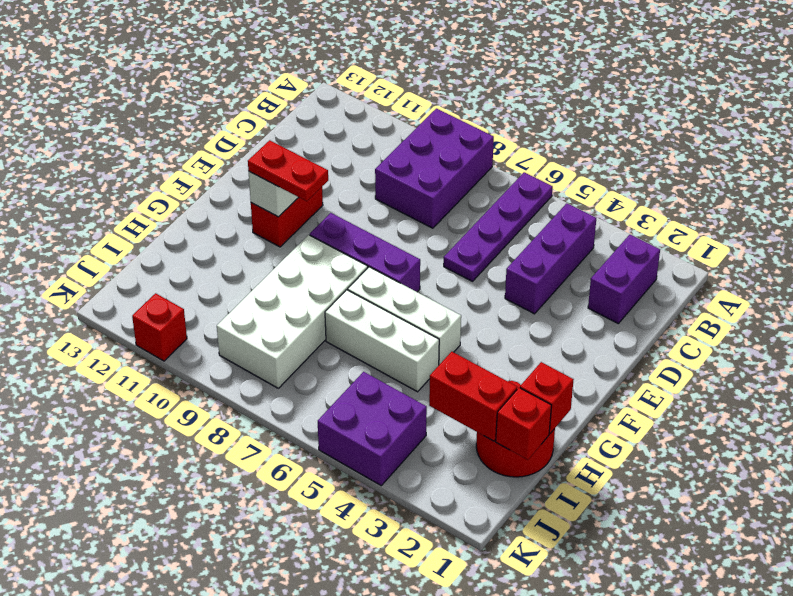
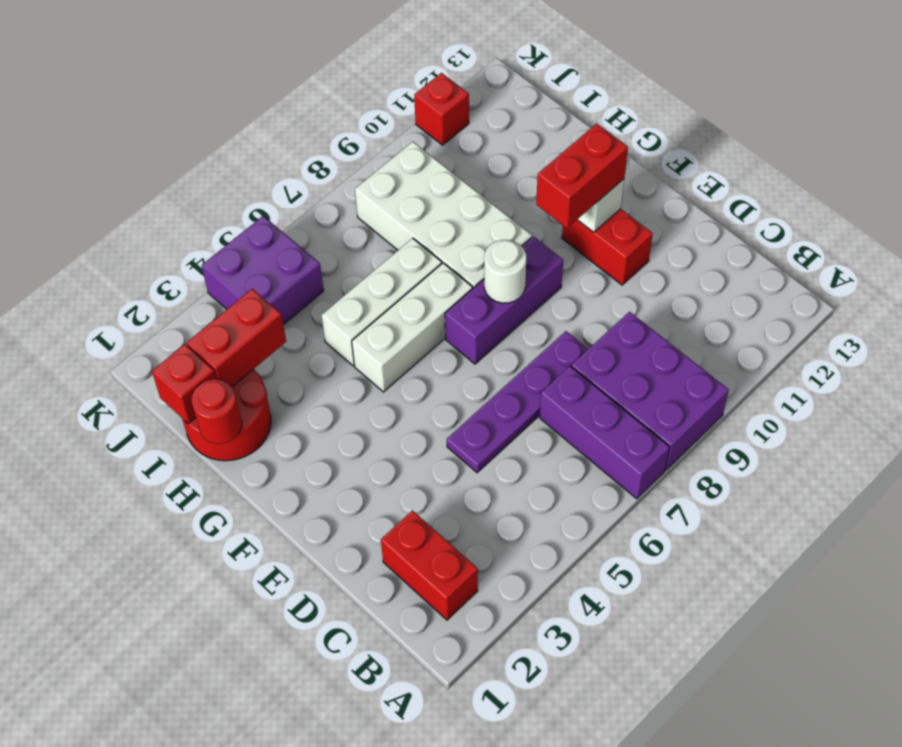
purple plate A6:D6 level 1 -> purple plate D5:D8 level 1
purple brick B2:C2 level 1 -> red brick B2:C2 level 1
purple brick B4:D4 level 1 -> purple brick A7:C7 level 1
none -> white round brick F8 level 2
red plate F10:F11 level 3 -> red brick F10:F11 level 3
red brick H1 level 2 -> red round brick H1 level 2

